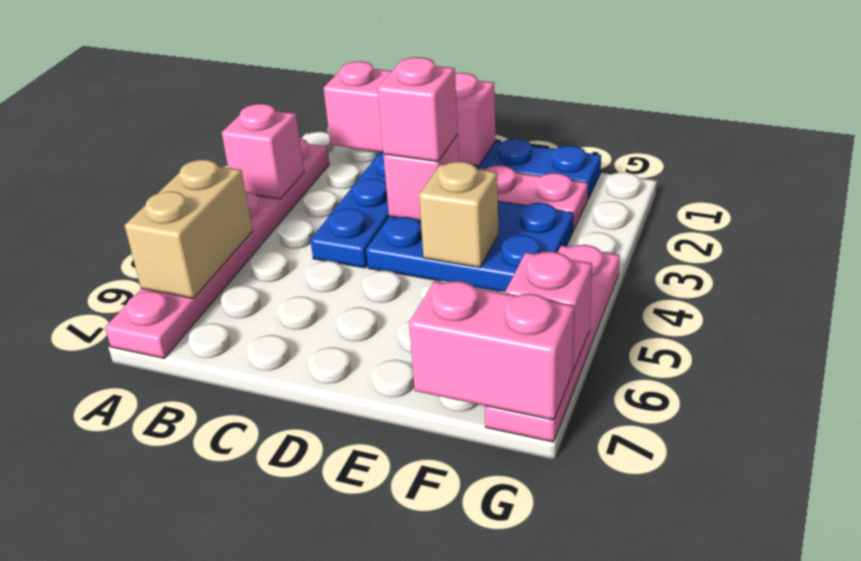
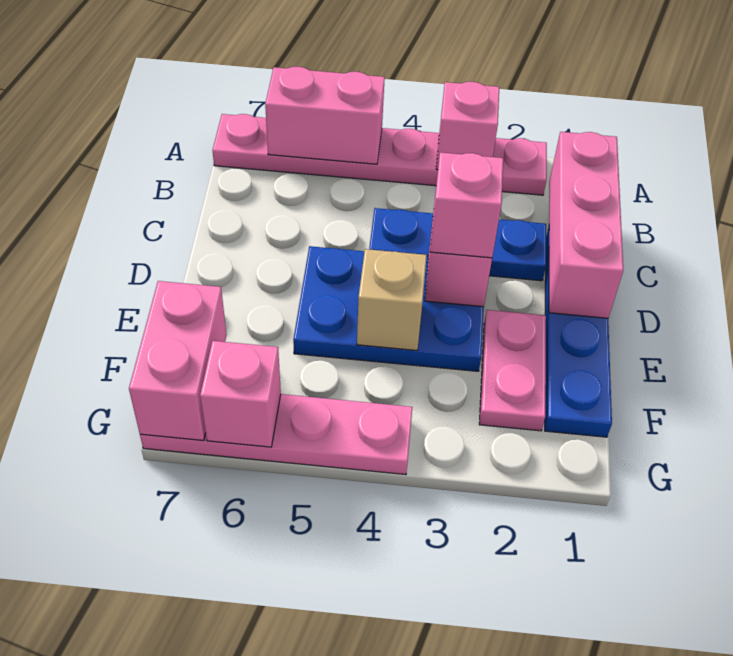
tan brick A5:A6 level 2 -> pink brick A5:A6 level 2
blue plate D3:F4 level 1 -> blue plate D3:E5 level 1

